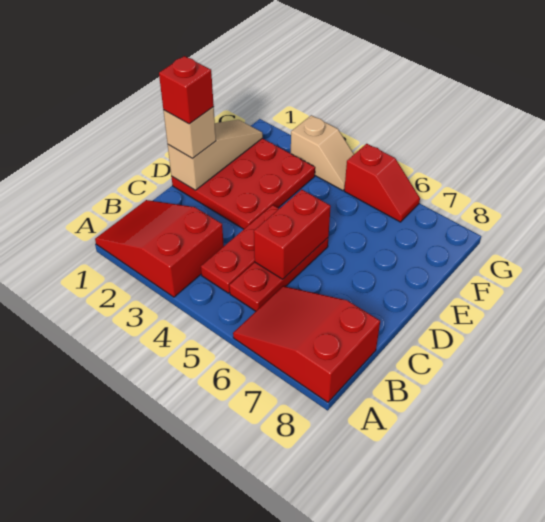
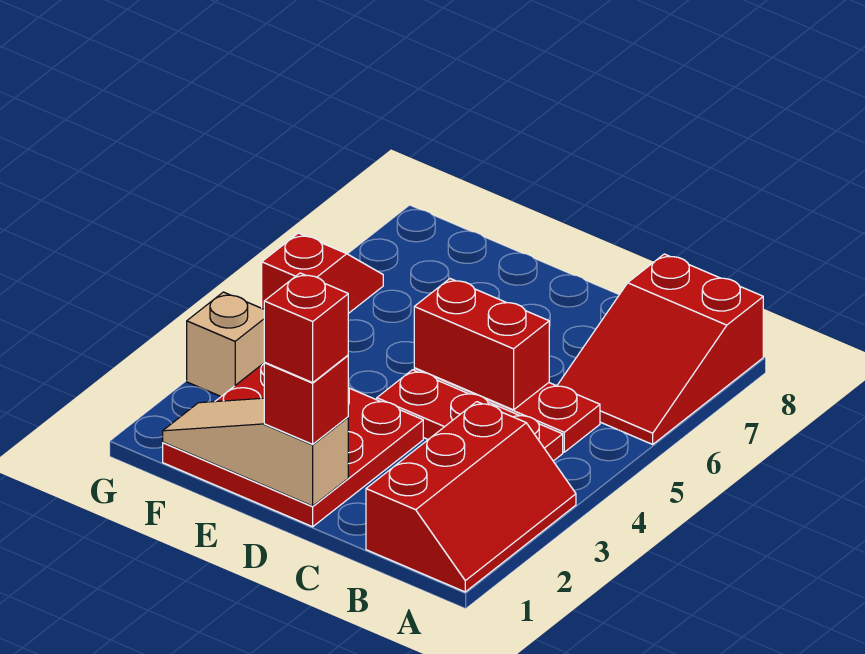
red slope A1:B3 level 1 top 3 -> red slope A1:B3 level 1 top B
tan brick D1 level 3 -> red brick D1 level 3

